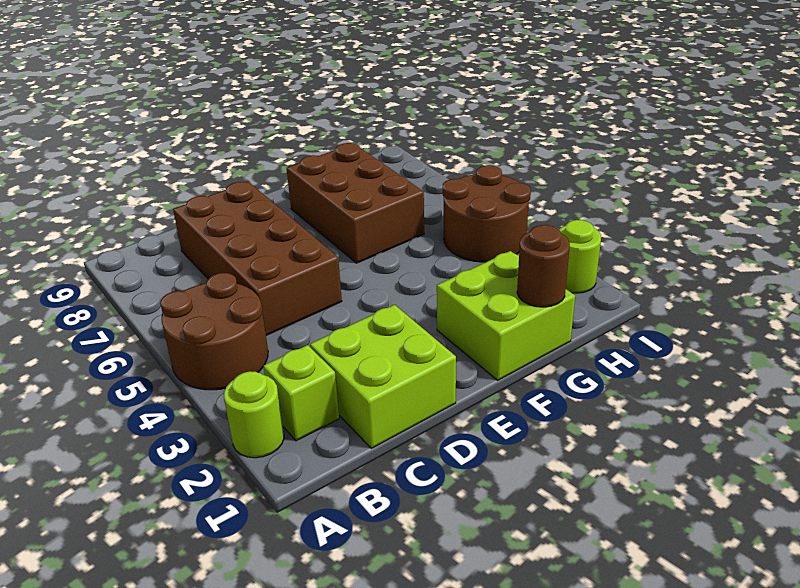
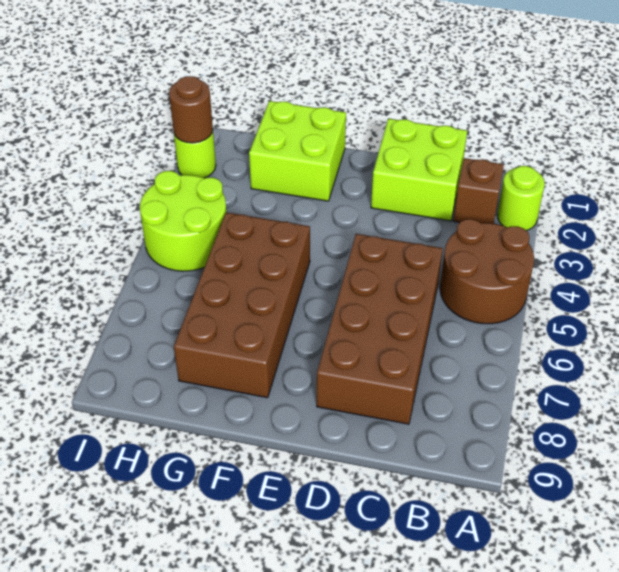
lime brick B2 level 1 -> brown brick B2 level 1
brown brick F6:G8 level 1 -> brown brick F5:G8 level 1
brown round brick G1 level 2 -> brown round brick I2 level 2
brown round brick H4:I5 level 1 -> lime round brick H4:I5 level 1

